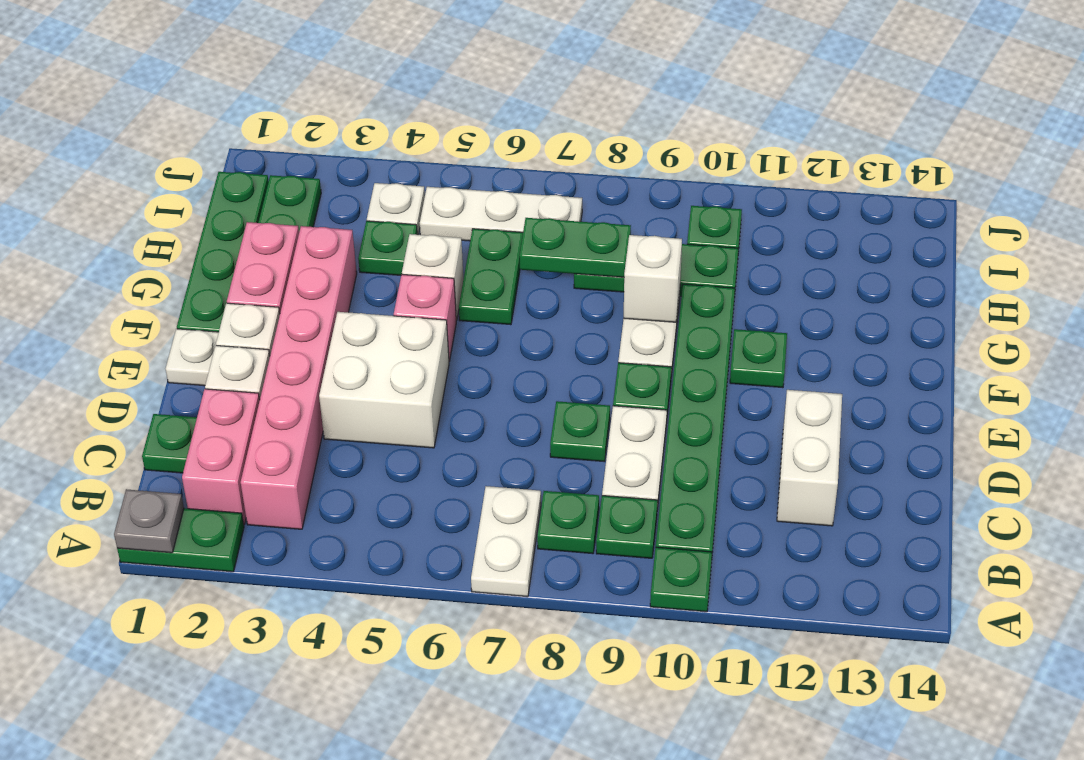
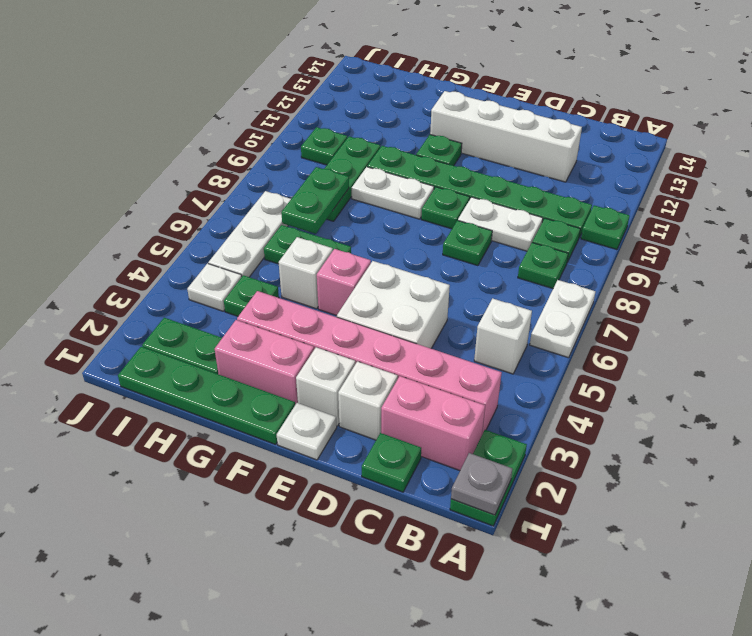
white plate A7:B7 level 1 -> white plate A6:A7 level 1
white brick C12:D12 level 1 -> white brick C12:F12 level 1
white brick G9 level 2 -> white brick B5 level 1

